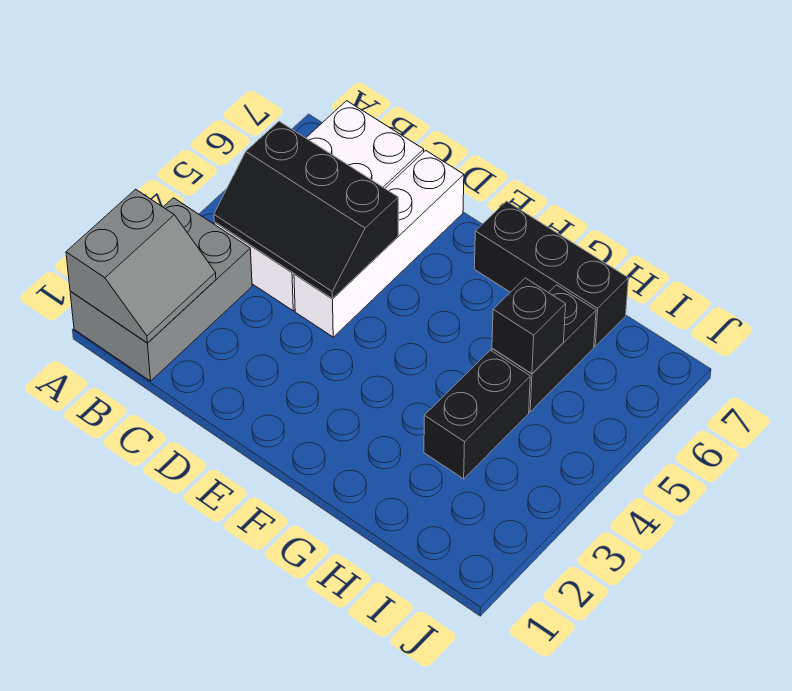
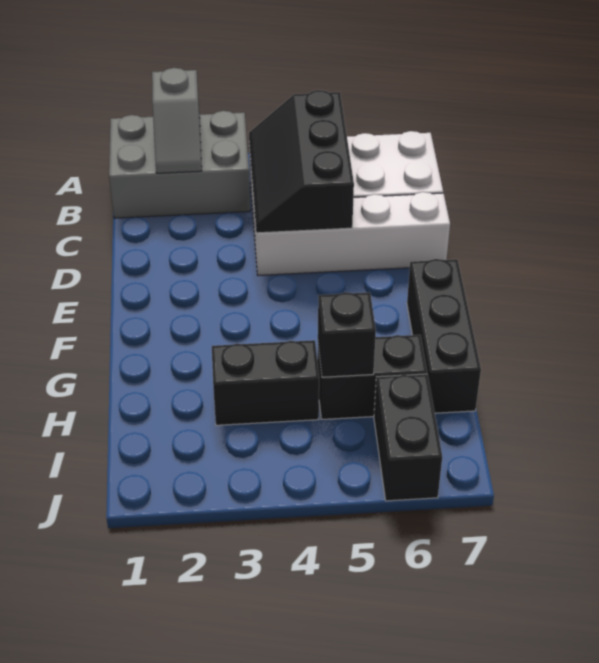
grey slope A1:B2 level 2 top A -> grey slope A2:B2 level 2 top A
none -> black brick I6:J6 level 1

